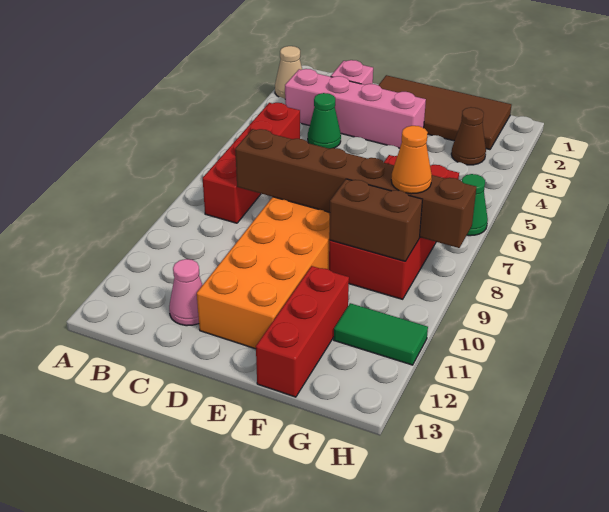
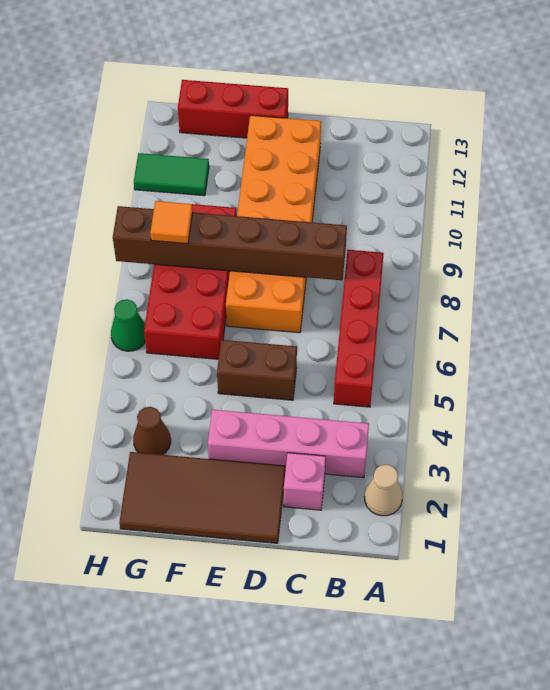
green cone C4 level 1 -> none
pink cone C12 level 1 -> none
brown brick F9:G9 level 2 -> brown brick D5:E5 level 1
red brick F11:F13 level 1 -> red brick E13:G13 level 1
orange cone G8 level 3 -> orange tile G8 level 3

